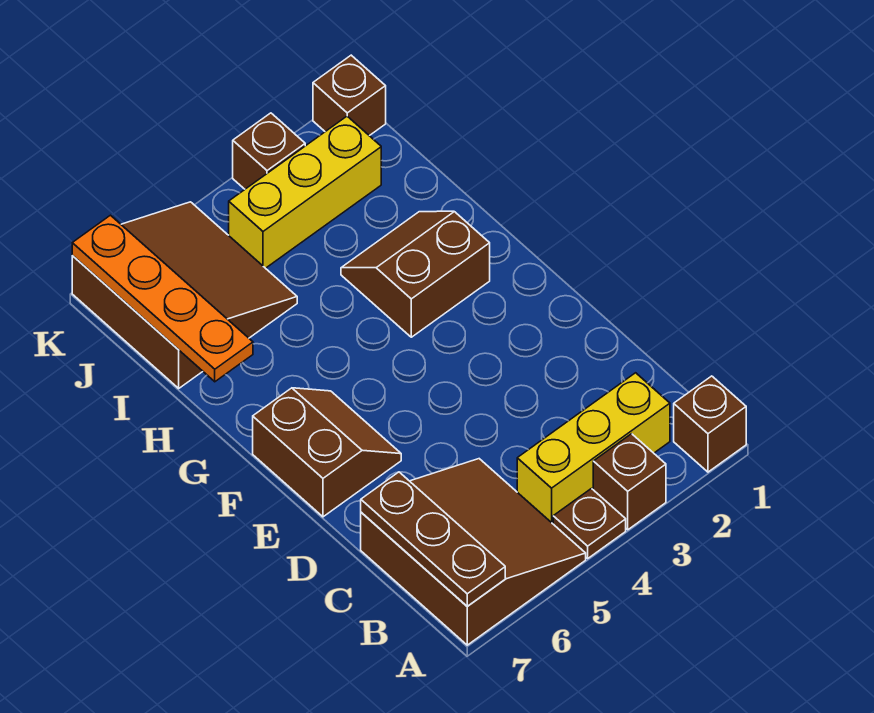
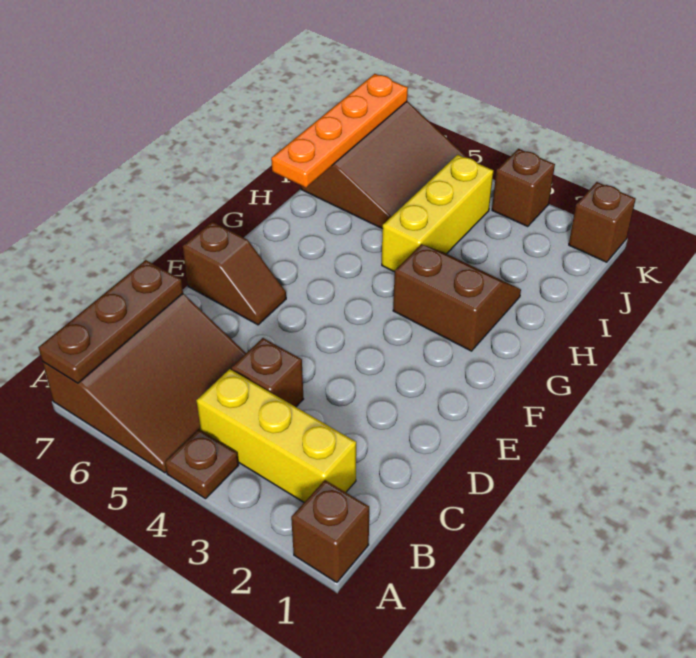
brown brick A3 level 1 -> brown brick C4 level 1
brown slope E6:F7 level 1 top 7 -> brown slope E6:E7 level 1 top 7
yellow brick J2:J4 level 1 -> yellow brick H4:J4 level 1

